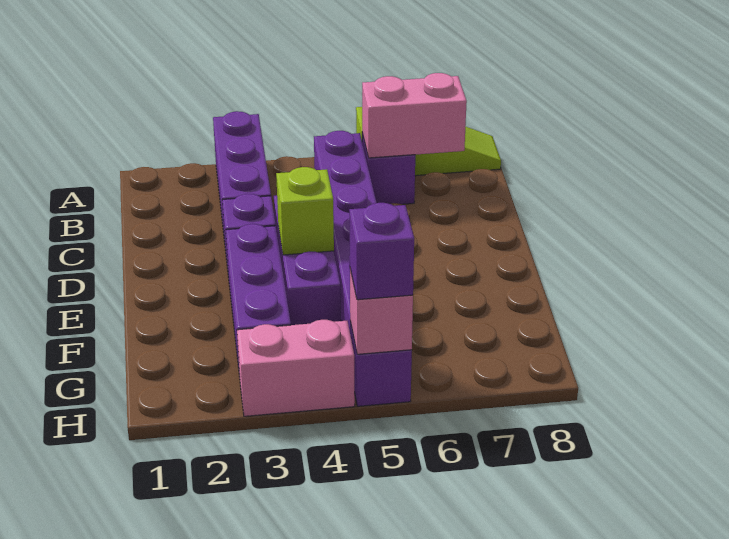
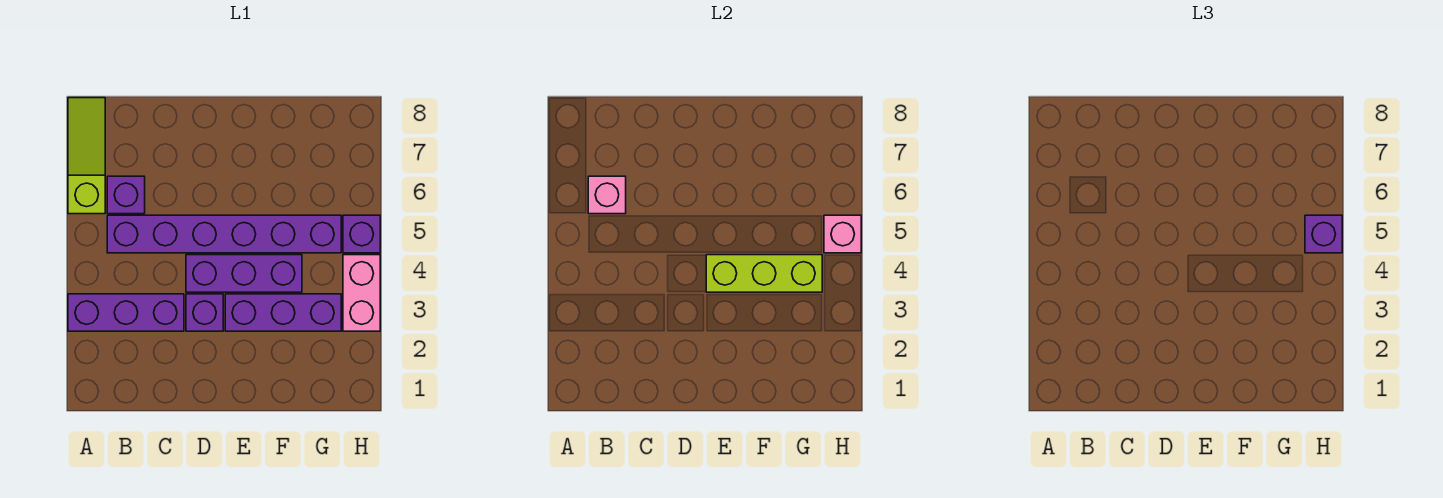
pink brick B6:B7 level 2 -> pink brick B6 level 2
lime brick E4 level 2 -> lime brick E4:G4 level 2

